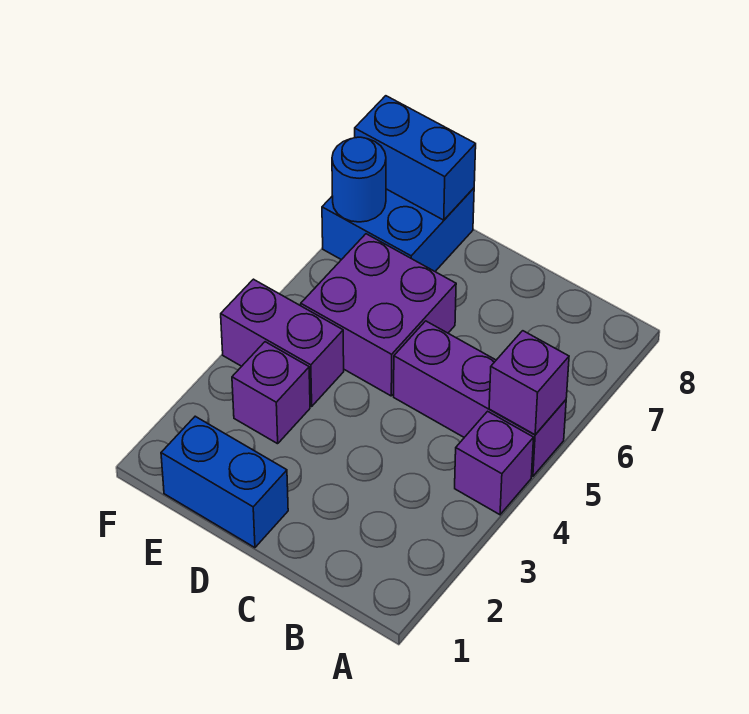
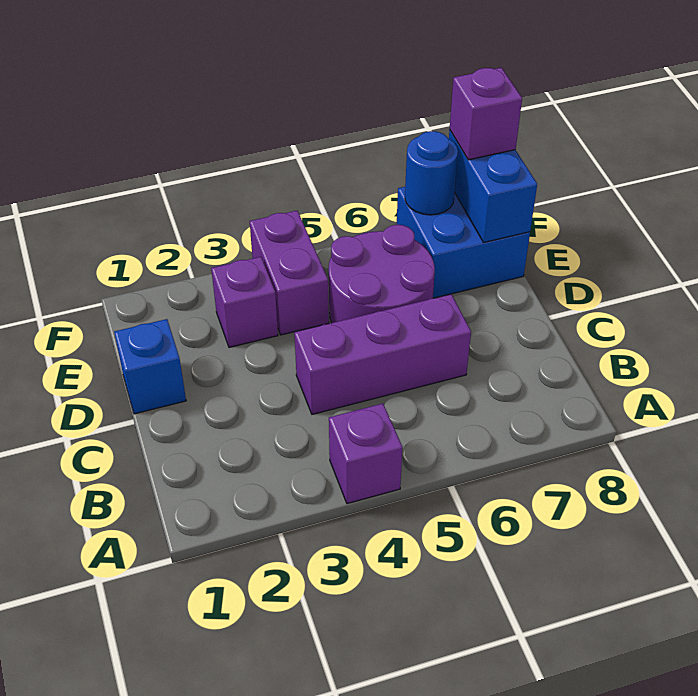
purple brick A5:C5 level 1 -> purple brick C4:C6 level 1
purple brick A5 level 2 -> purple brick F8 level 3
blue brick D1:E1 level 1 -> blue brick D1 level 1
purple brick D5:E6 level 1 -> purple round brick D5:E6 level 1

